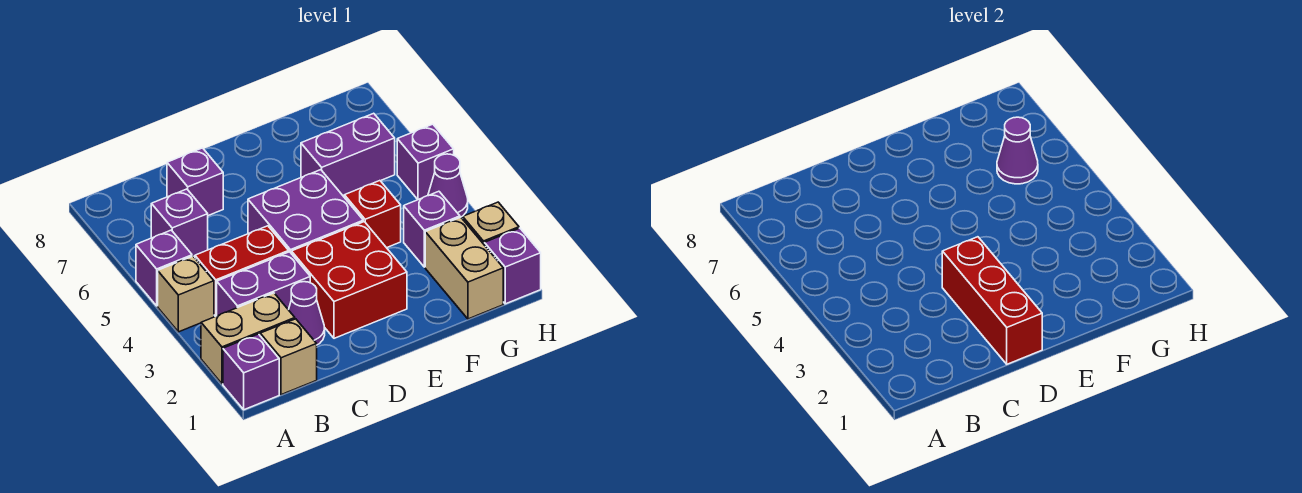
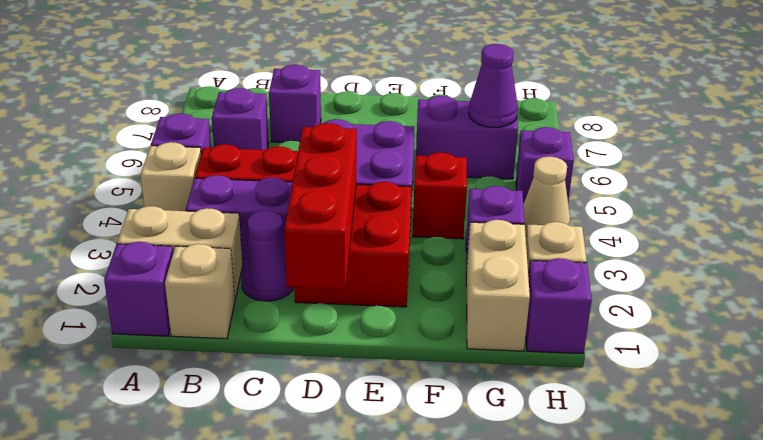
purple cone H4 level 1 -> tan cone H4 level 1

